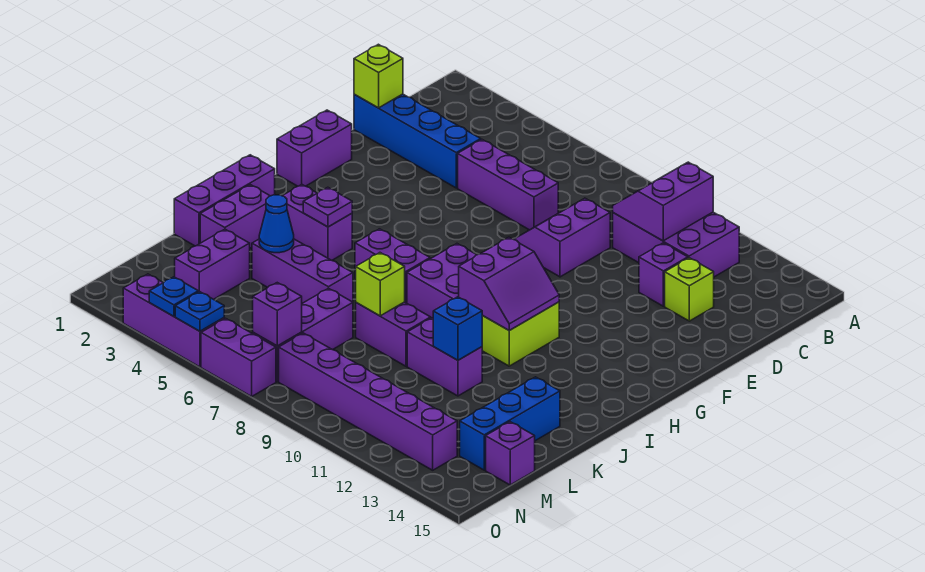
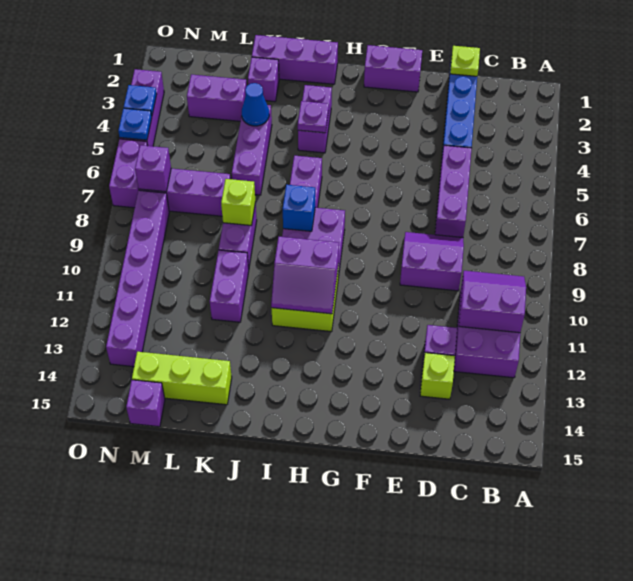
lime brick D1 level 2 -> lime plate D1 level 2
purple brick J2:K2 level 1 -> purple brick K2 level 1
blue brick K11 level 2 -> blue brick I8 level 2
blue brick K14:M14 level 1 -> lime brick K14:M14 level 1

